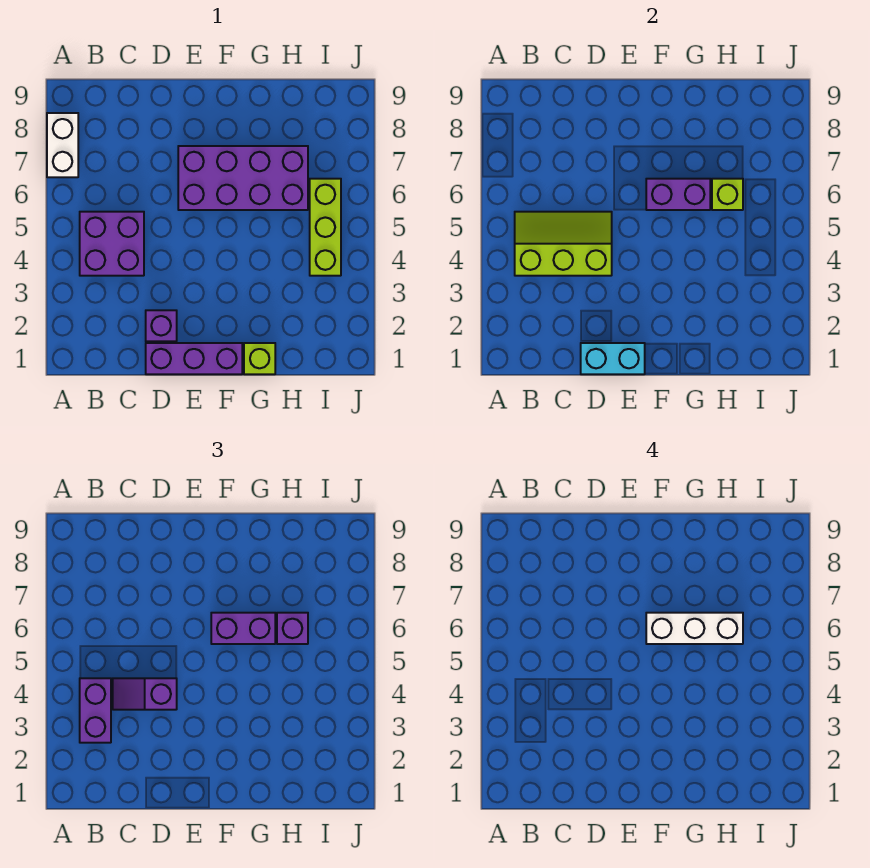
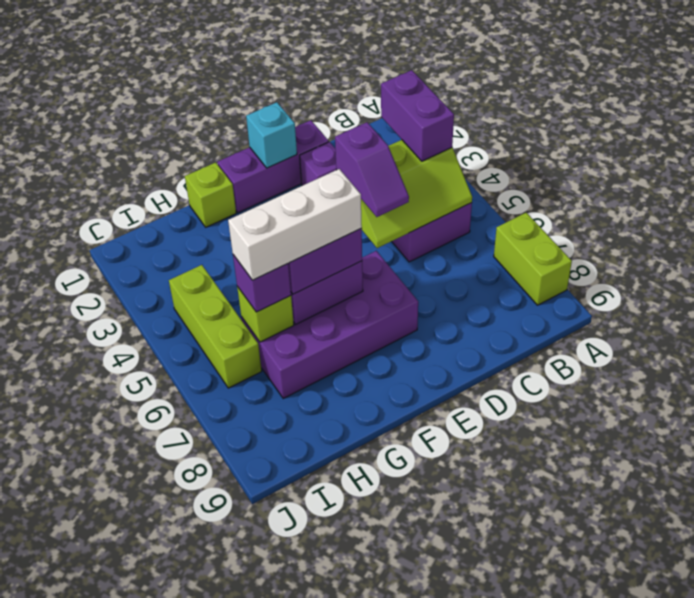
white brick A7:A8 level 1 -> lime brick A7:A8 level 1
purple slope C4:D4 level 3 top D -> purple slope D4:D5 level 3 top 4
cyan brick D1:E1 level 2 -> cyan brick E1 level 2

